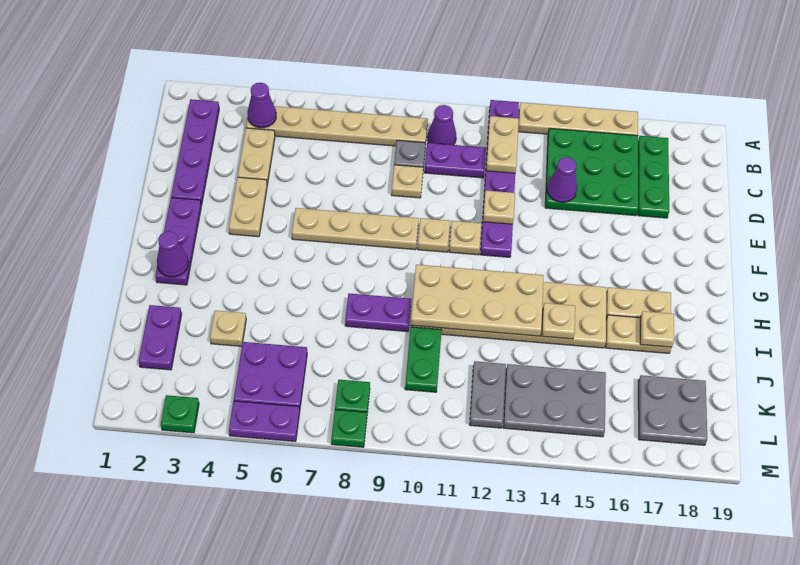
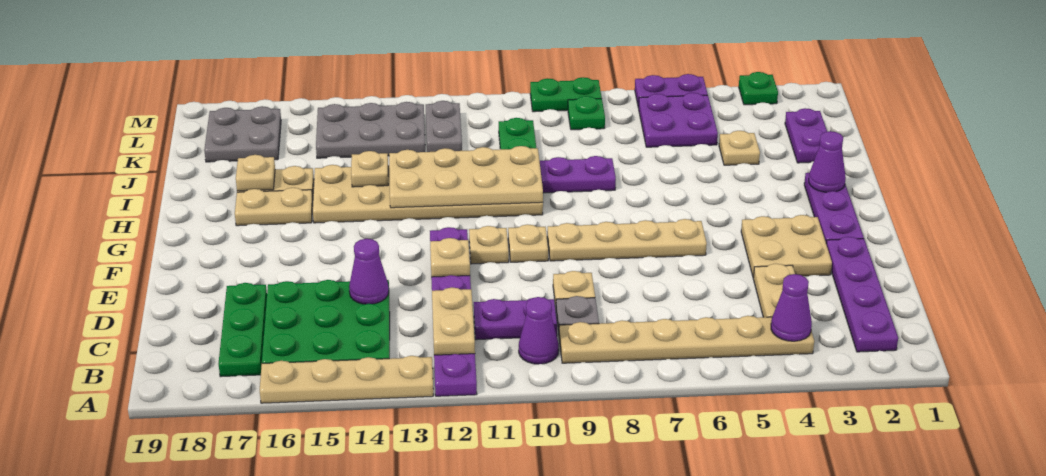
tan plate E4:F4 level 1 -> tan plate E3:F4 level 1
green plate M8 level 1 -> green plate M8:M9 level 1

